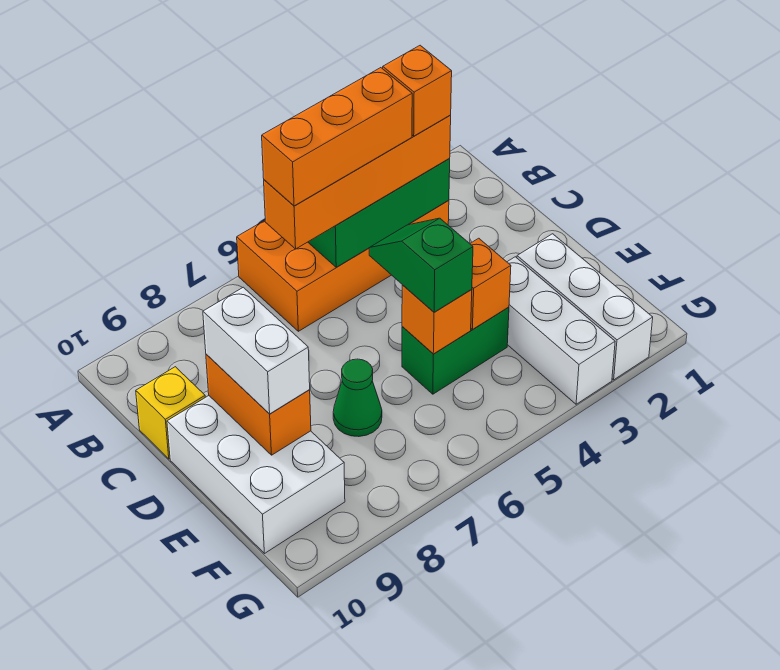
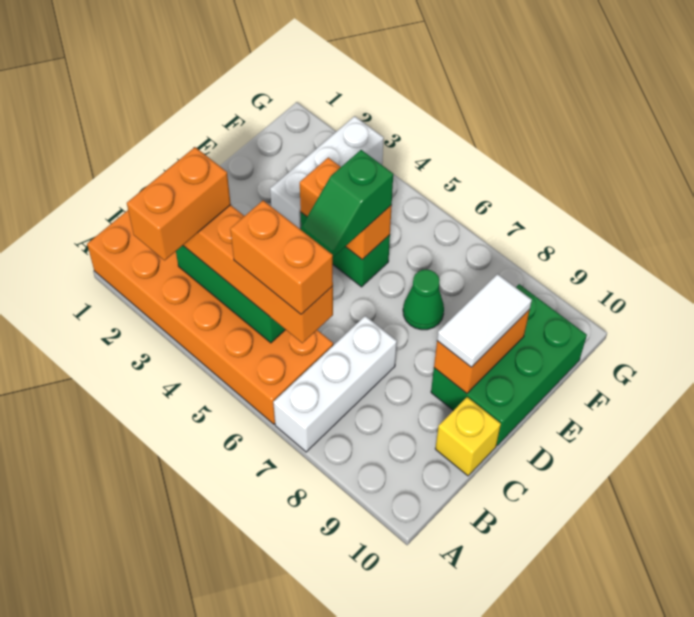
orange brick A3:B6 level 1 -> orange brick A1:B6 level 1
orange brick B3 level 4 -> orange brick A3:B3 level 4
orange brick B4:B6 level 4 -> orange brick B5:B6 level 4
white brick D9:F10 level 1 -> green brick D9:F10 level 1
white brick D9:E9 level 3 -> white tile D9:E9 level 3
white brick E2:G2 level 1 -> white brick A7:C7 level 1

